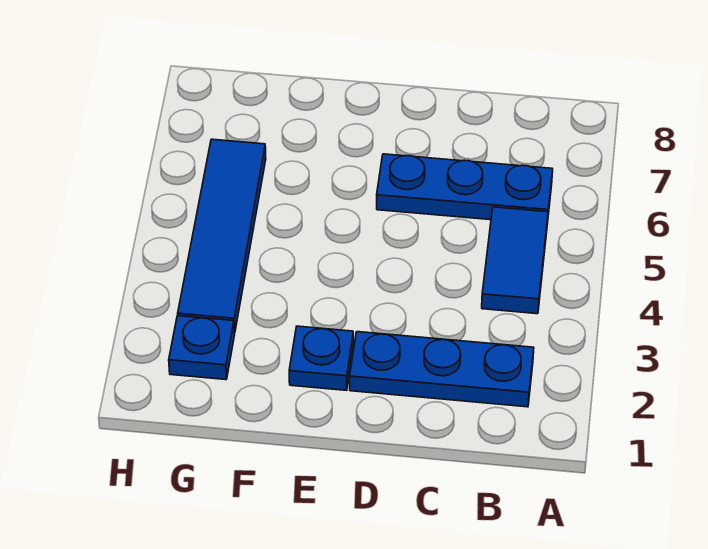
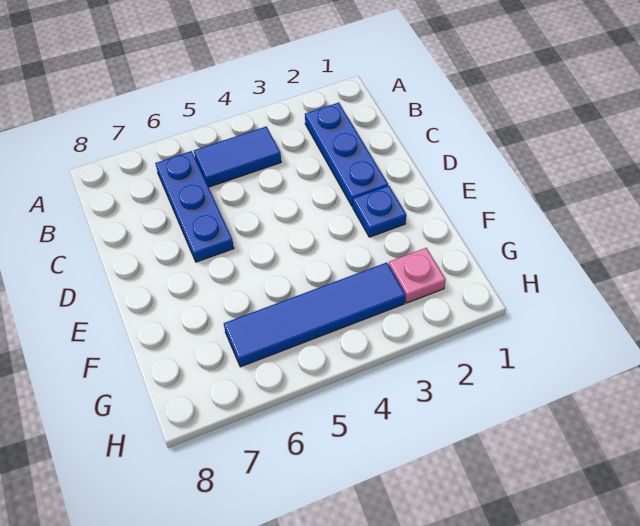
blue plate G2 level 1 -> pink plate G2 level 1

